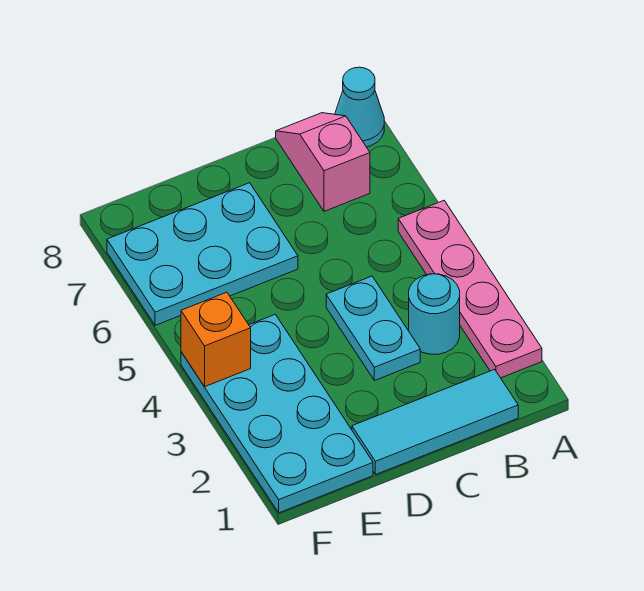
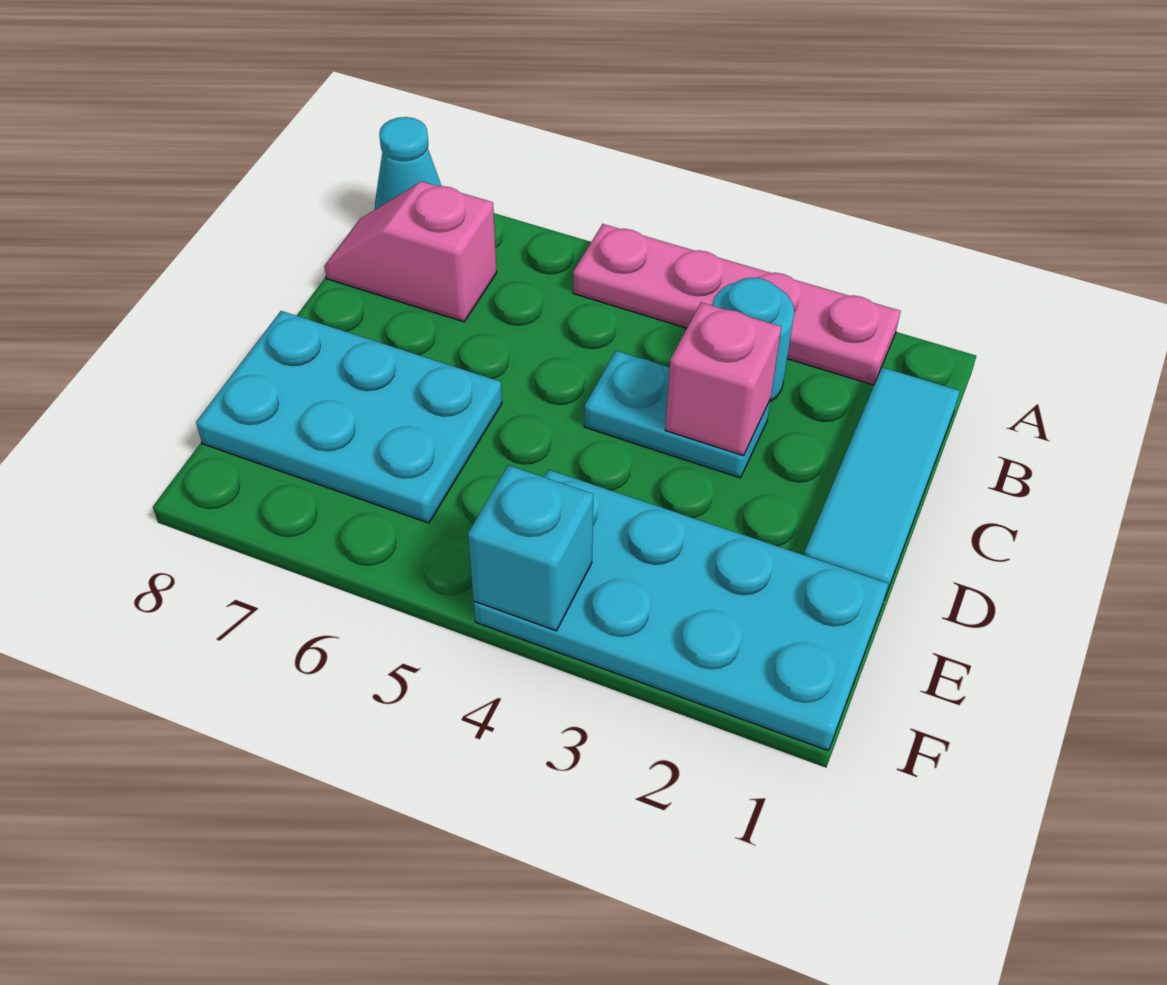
none -> pink brick C3 level 2
cyan plate D6:F7 level 1 -> cyan plate D6:E8 level 1
orange brick F4 level 2 -> cyan brick F4 level 2

